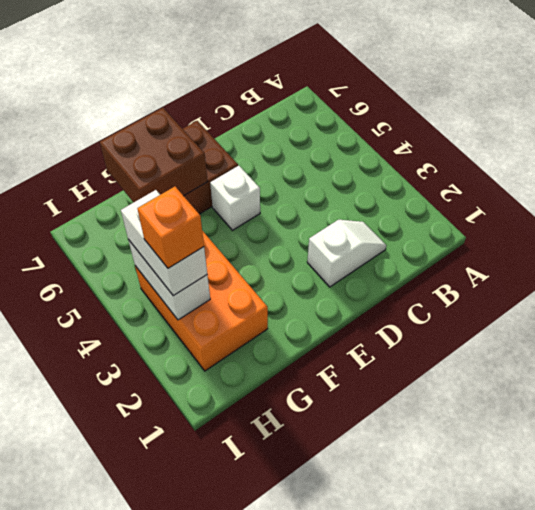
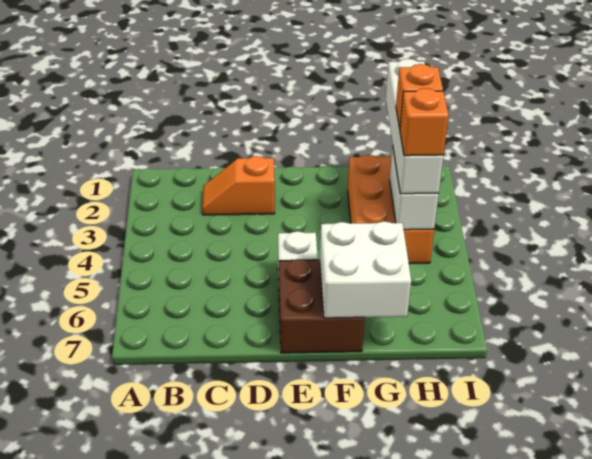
white slope C2:D2 level 1 top D -> orange slope C2:D2 level 1 top D
brown brick F6:G7 level 2 -> white brick F6:G7 level 2
white brick H3:H4 level 3 -> white brick H1:H4 level 3
none -> orange brick H4 level 4

